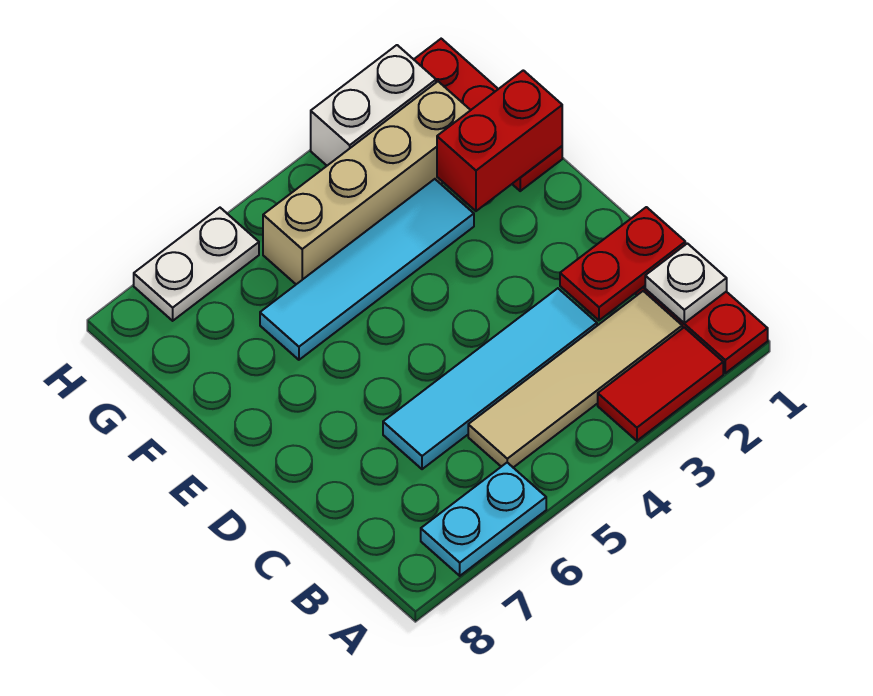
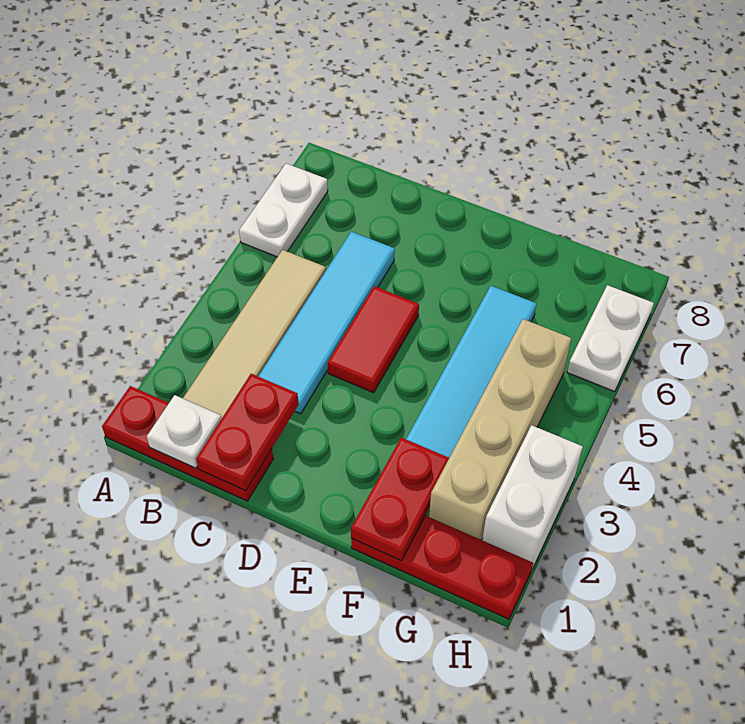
red tile A2:A3 level 1 -> red tile D4:D5 level 1
cyan plate A6:A7 level 1 -> white plate A6:A7 level 1
red brick F1:F2 level 2 -> red plate F1:F2 level 2

